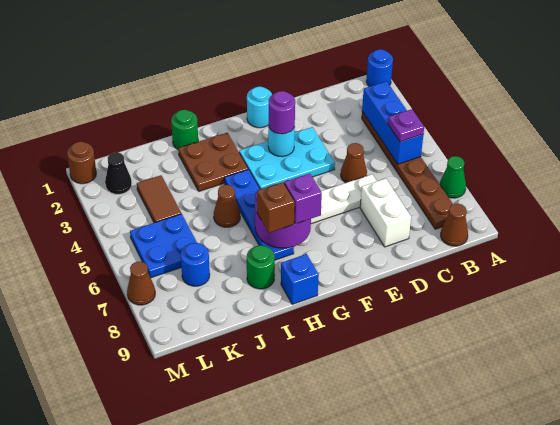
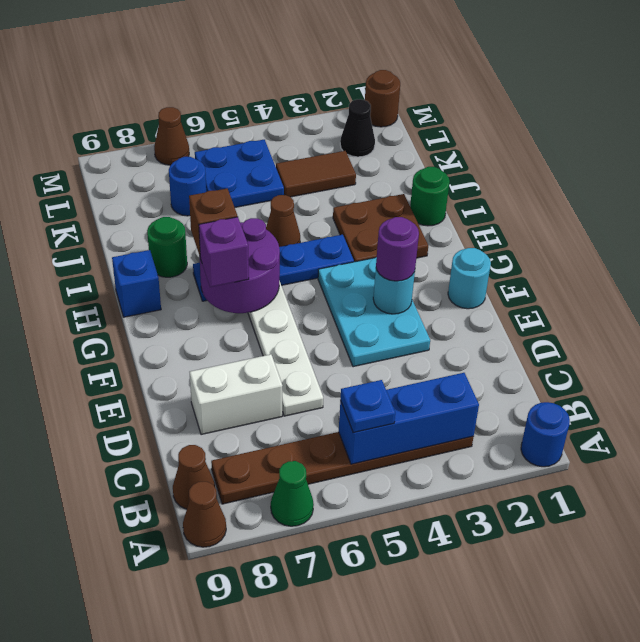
purple plate B5 level 3 -> blue plate B5 level 3
brown cone D5 level 1 -> brown cone A9 level 1

